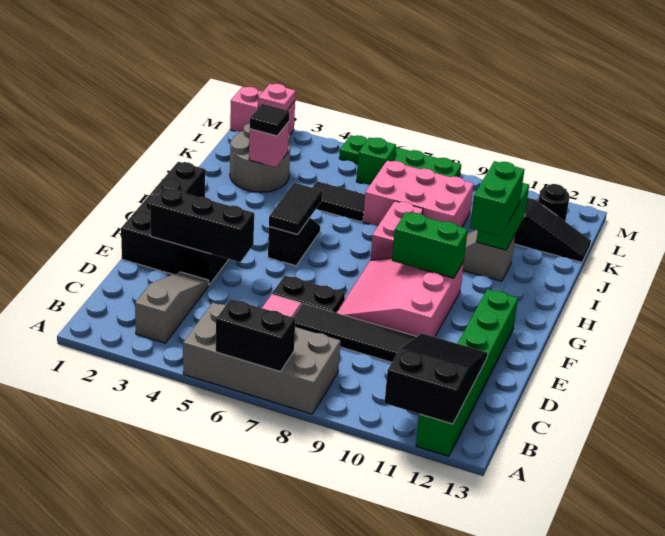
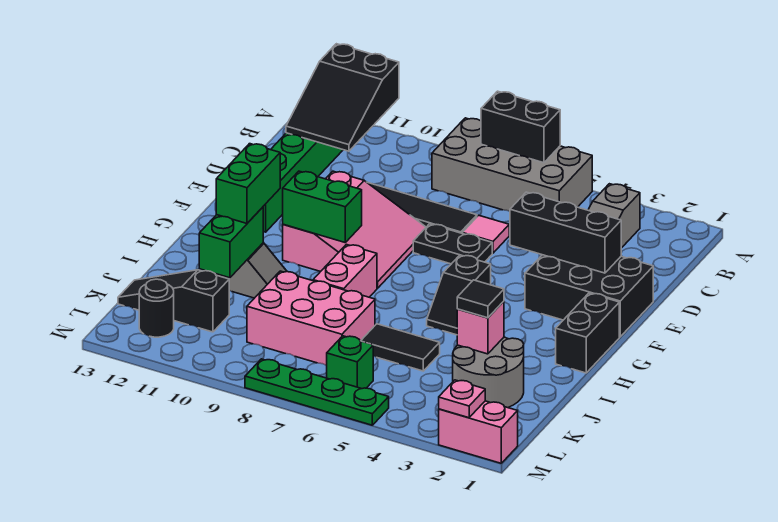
black tile G5:H5 level 2 -> none

